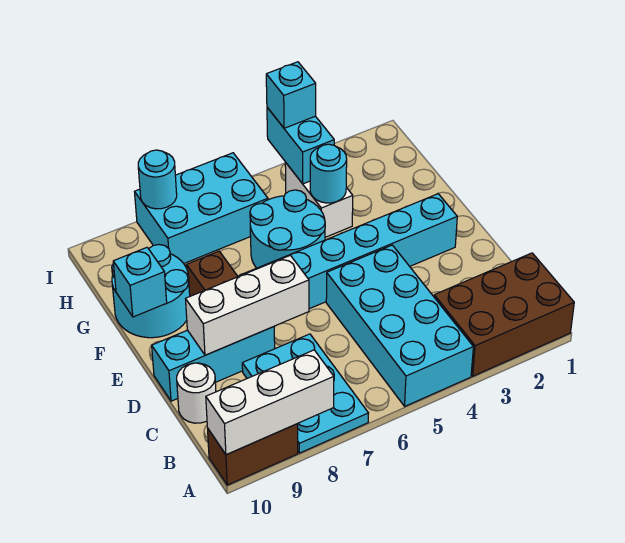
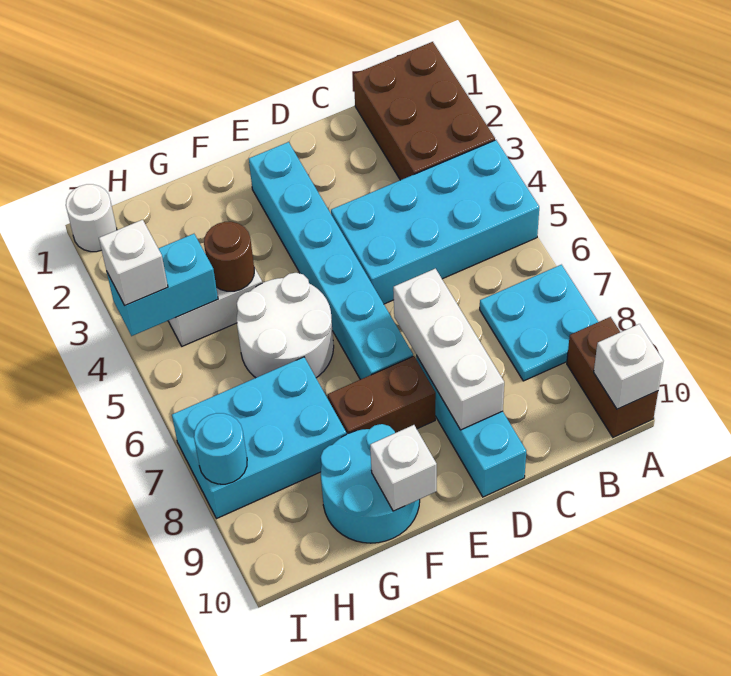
cyan plate A7:C8 level 1 -> cyan plate A7:B8 level 1
white brick A8:A10 level 2 -> white brick A10 level 2
white round brick C10 level 1 -> white round brick I1 level 1
cyan round brick F5:G6 level 1 -> white round brick F5:G6 level 1
cyan brick F10 level 2 -> white brick F10 level 2
cyan round brick G4 level 2 -> brown round brick G4 level 2
cyan brick H6:I8 level 1 -> cyan brick G7:I8 level 1
cyan brick I4 level 3 -> white brick I4 level 3

